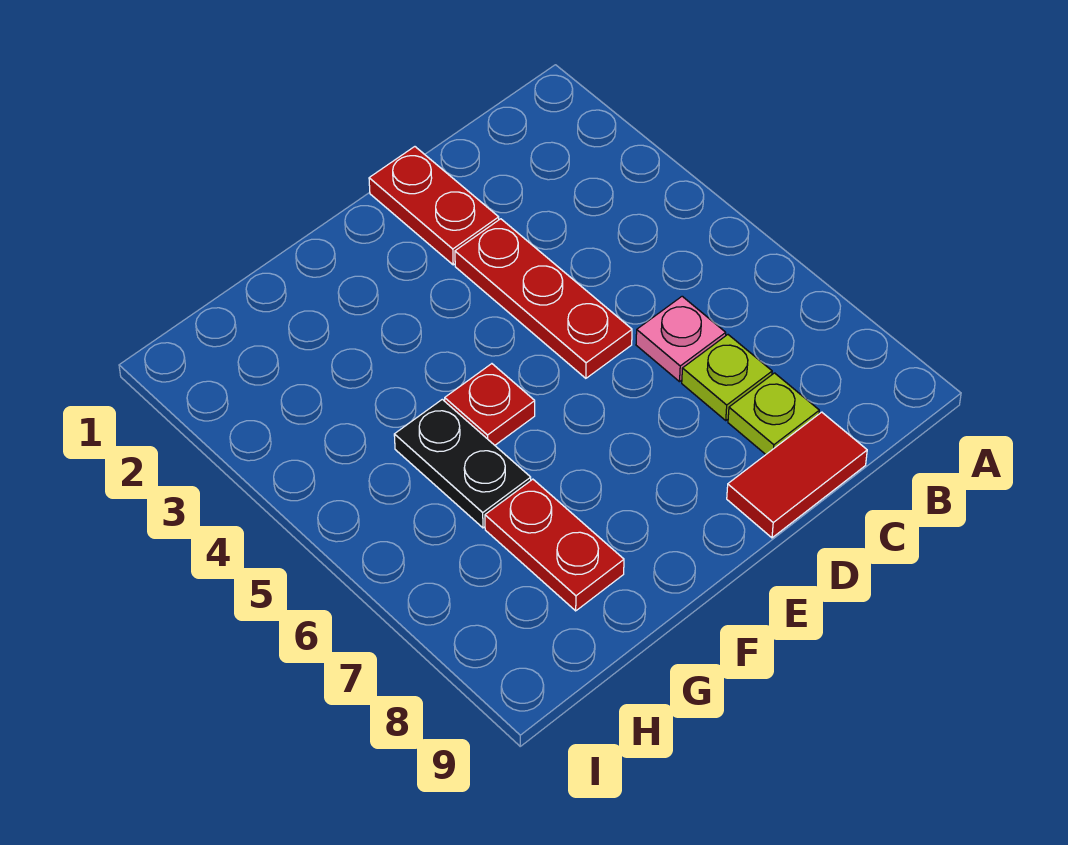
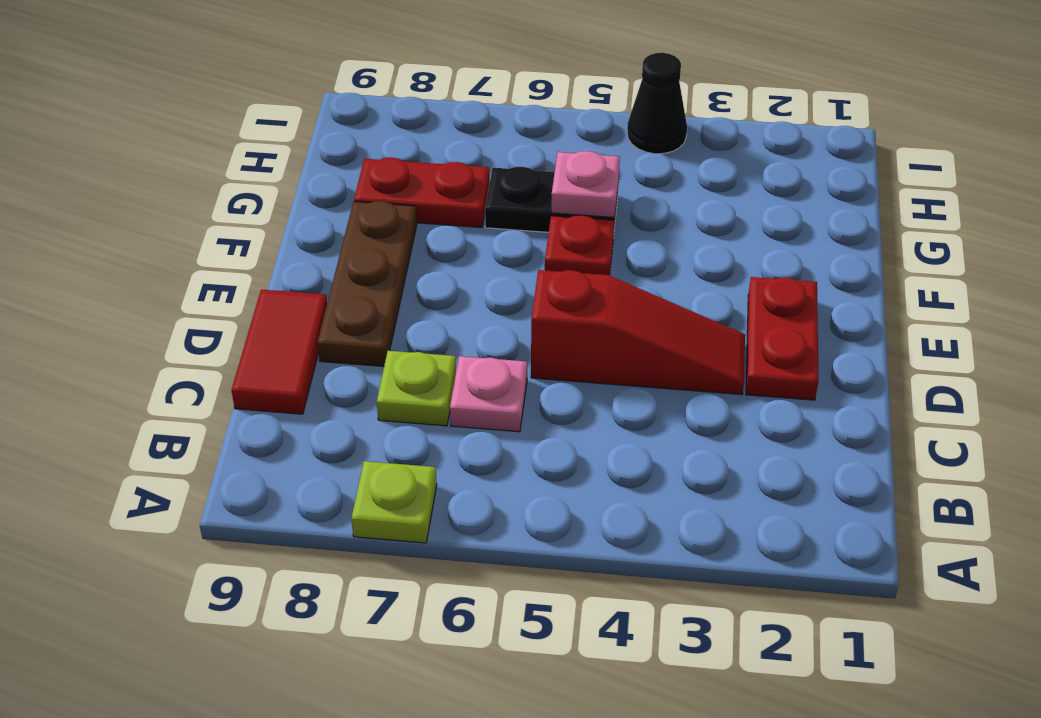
lime plate C8 level 1 -> lime plate A7 level 1
red plate D1:D2 level 1 -> red plate D2:E2 level 1
red plate D3:D5 level 1 -> red slope D3:D5 level 1 top 5
none -> brown plate D8:F8 level 1
none -> pink plate G5 level 2
none -> black cone I4 level 1

